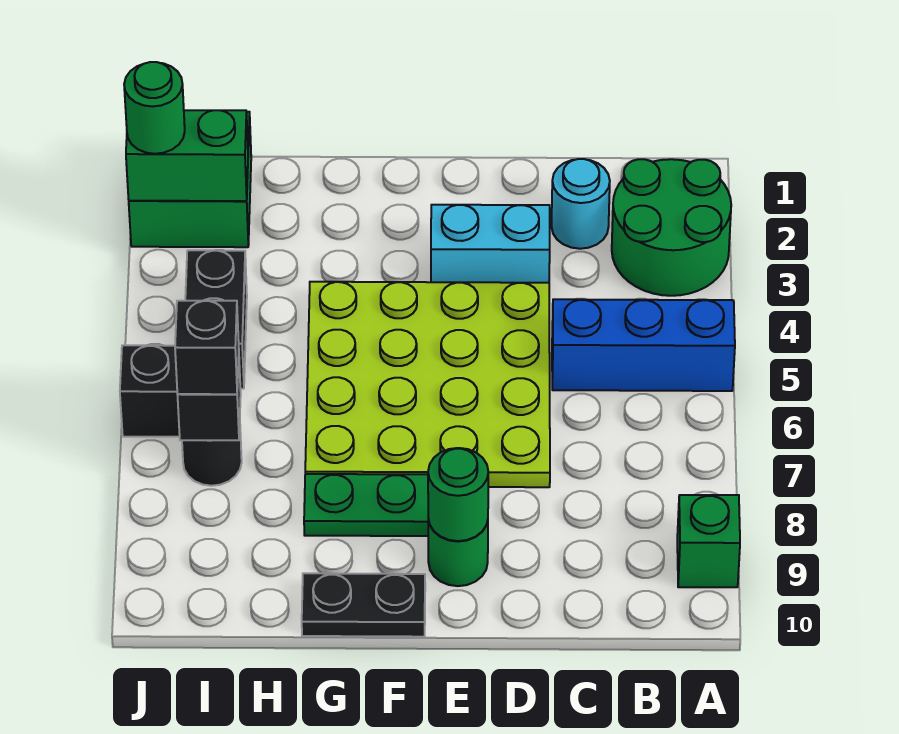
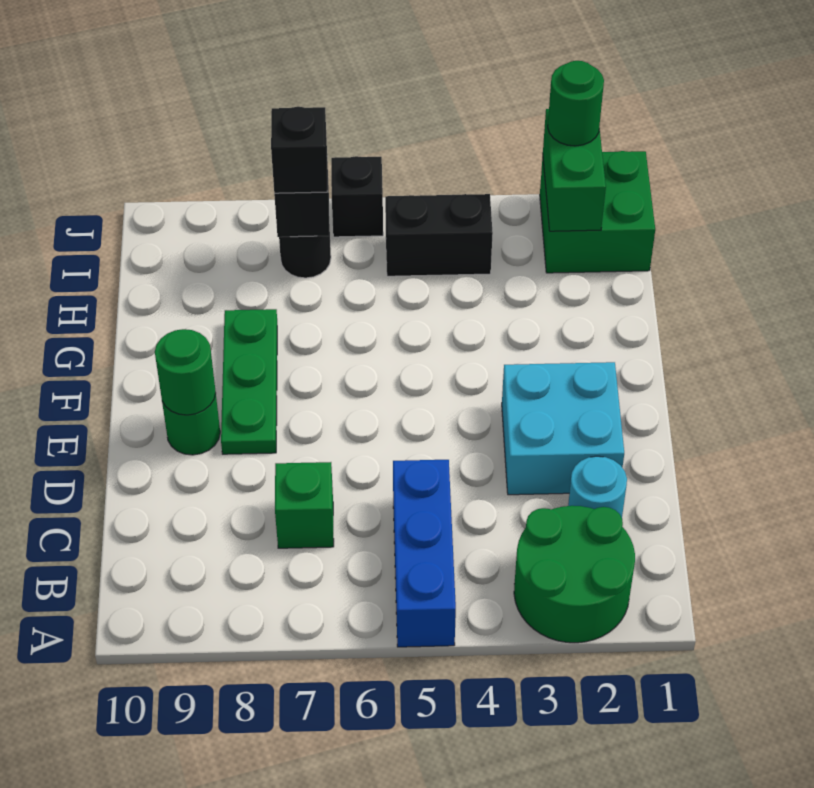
green brick A9 level 1 -> green brick C7 level 1
cyan brick D3:E3 level 1 -> cyan brick D2:E3 level 1
lime plate D4:G7 level 1 -> none
black plate F10:G10 level 1 -> none

